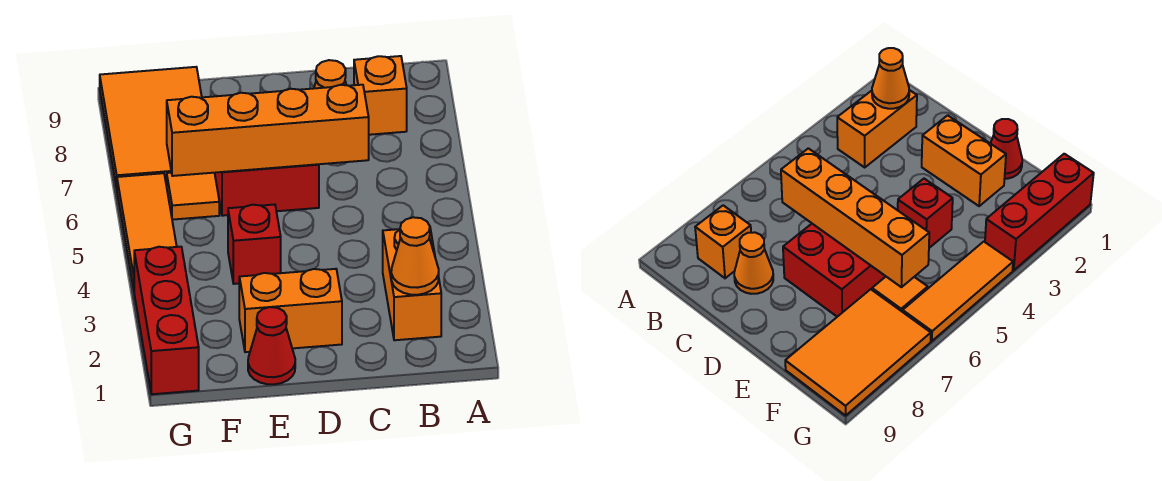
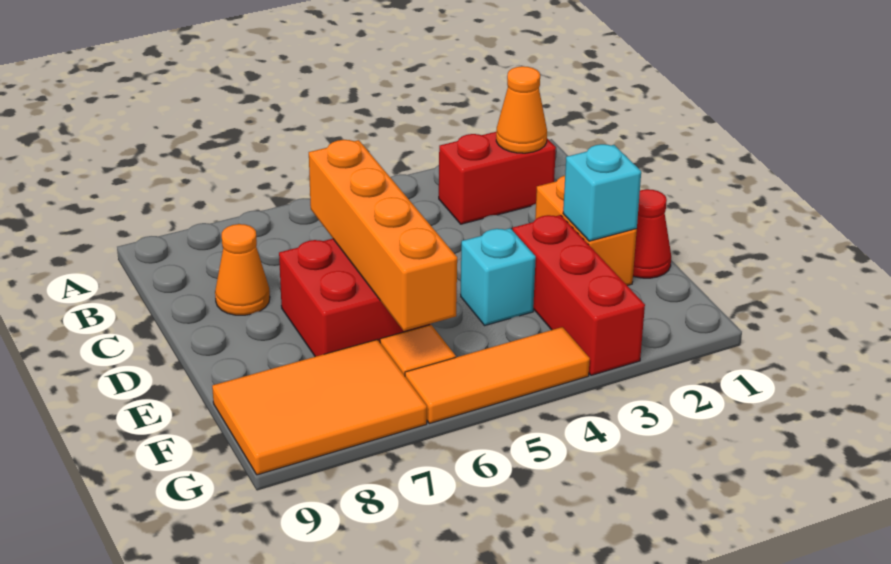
orange brick B2:B3 level 1 -> red brick B2:B3 level 1
orange brick B8 level 1 -> none
none -> cyan brick E2 level 2
red brick E4 level 1 -> cyan brick E4 level 1
red brick G1:G3 level 1 -> red brick E3:G3 level 1

